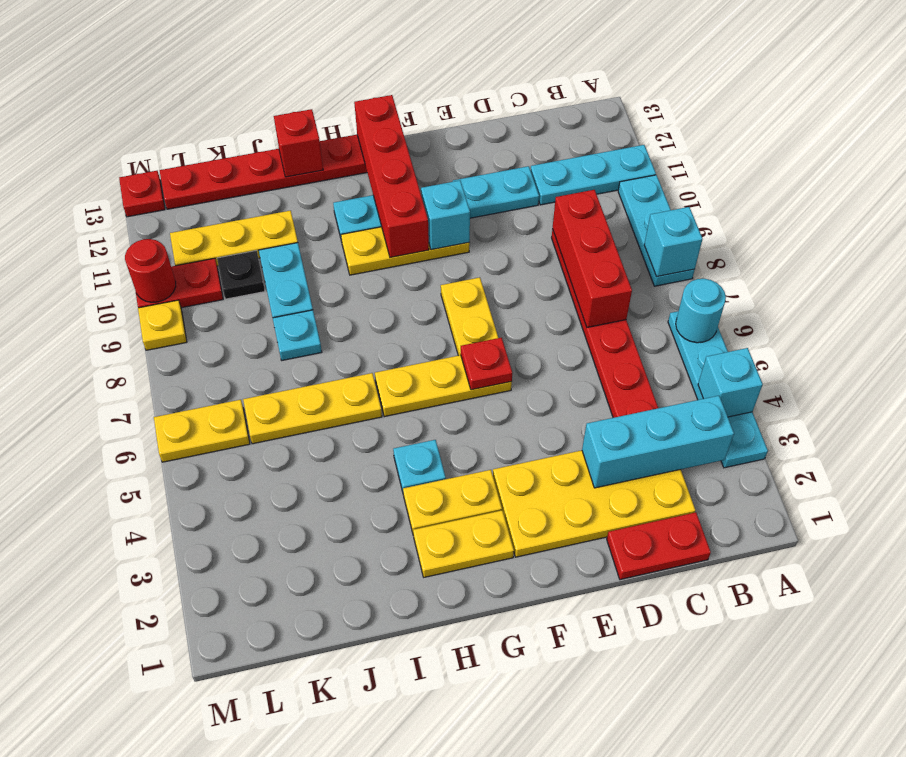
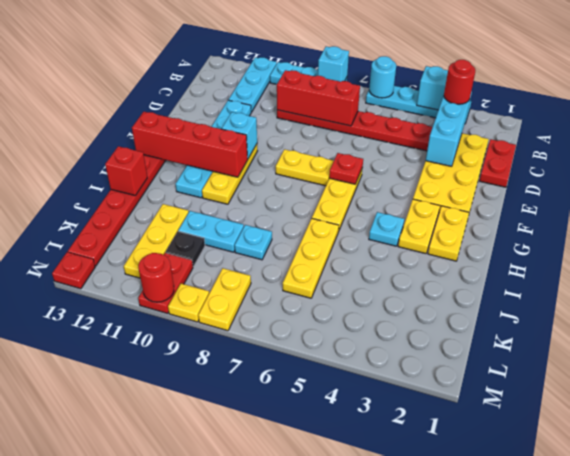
none -> red round brick B3 level 3
yellow plate L6:M6 level 1 -> yellow plate L8:M8 level 1

